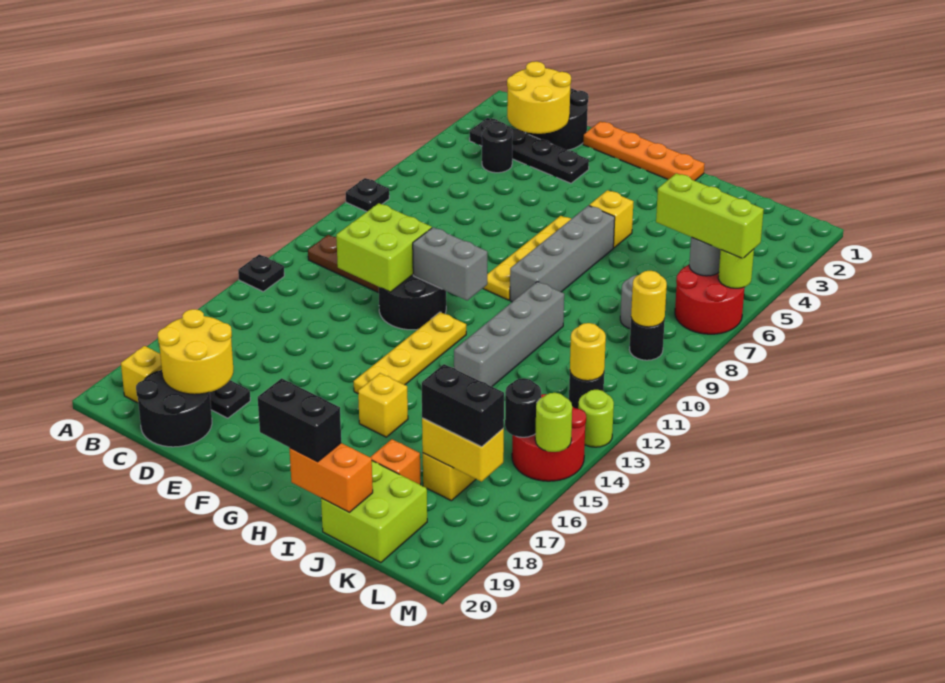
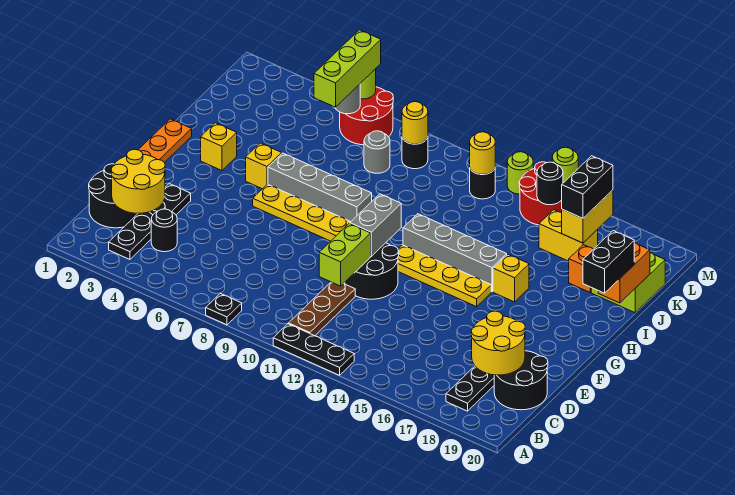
black plate A13 level 1 -> black plate A11:A13 level 1
yellow brick B19 level 1 -> yellow brick H3 level 1
lime brick D11:E12 level 2 -> lime brick D11:E11 level 2
grey brick I10:I13 level 1 -> grey brick H12:H15 level 1

